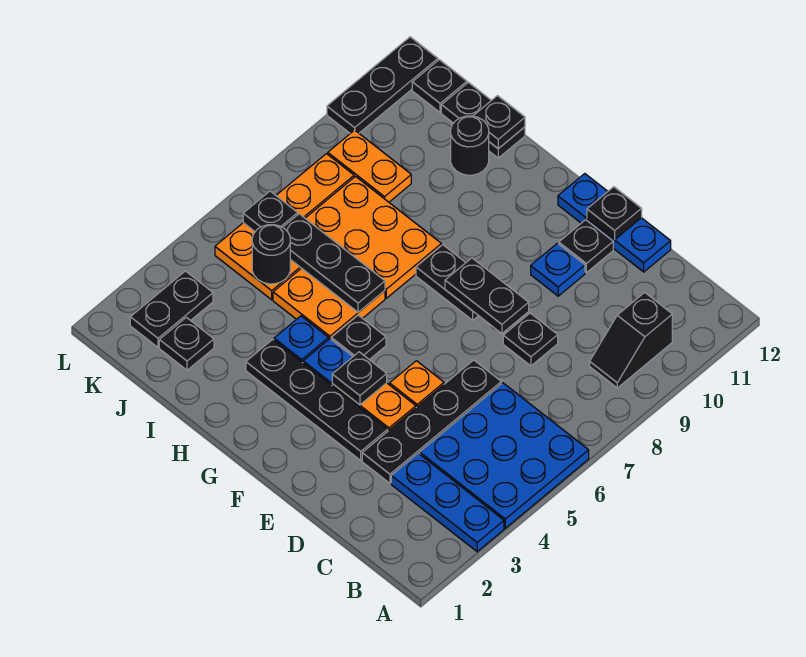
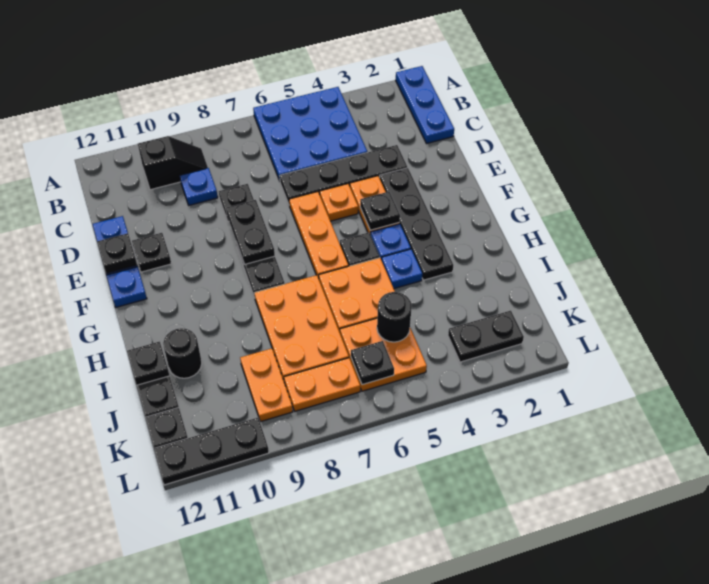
blue plate A3:C3 level 1 -> blue plate A1:C1 level 1
none -> orange plate E6:G6 level 1
blue plate E10 level 1 -> blue plate C9 level 1
black plate H6:J6 level 2 -> none
black plate J2 level 1 -> none

